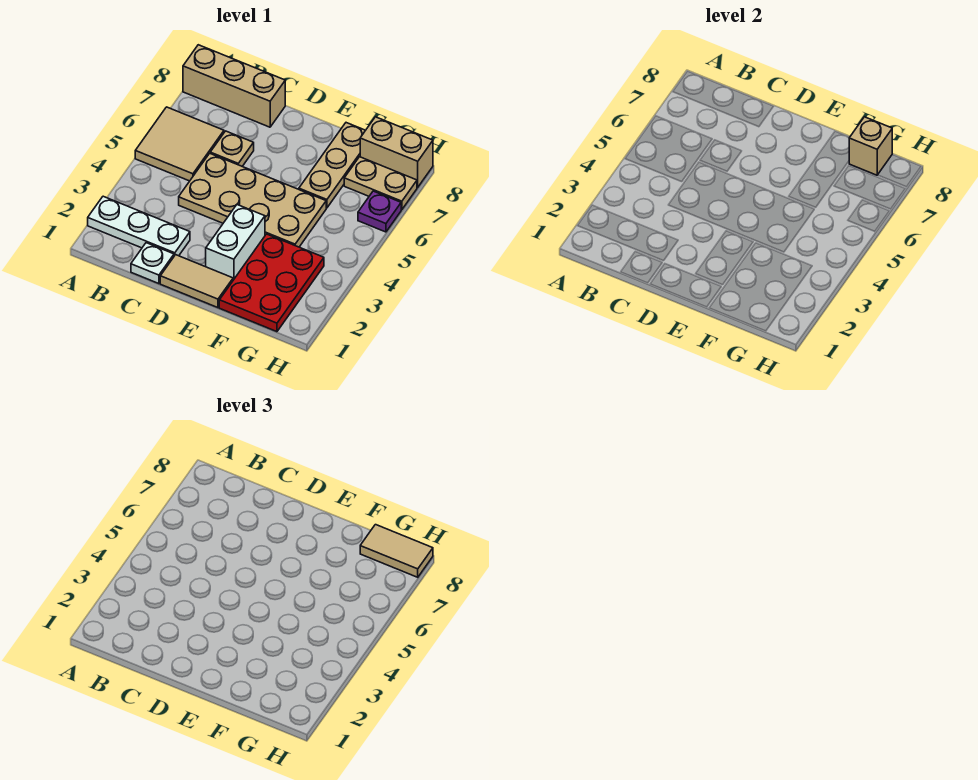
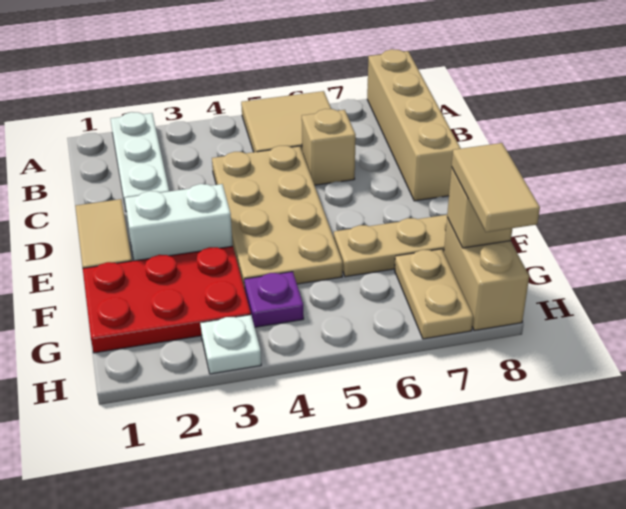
tan brick A8:C8 level 1 -> tan brick A8:D8 level 1
white plate C1 level 1 -> white plate H3 level 1
tan plate C6 level 1 -> tan brick C6 level 1
purple plate H6 level 1 -> purple plate G4 level 1

